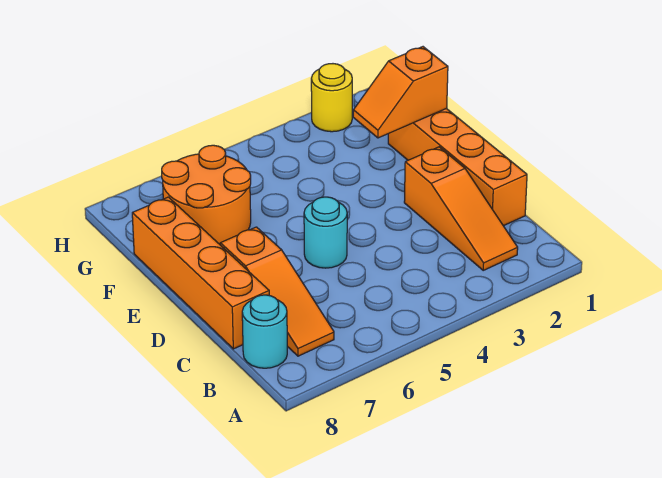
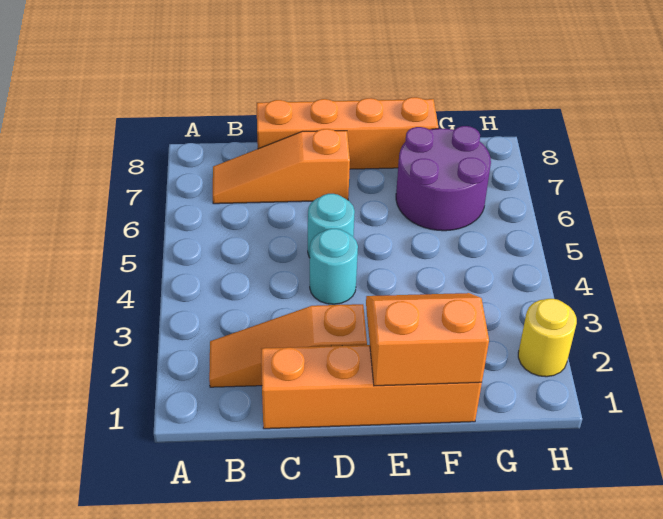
cyan round brick B8 level 1 -> cyan round brick D4 level 1
orange slope F1:F2 level 2 top 1 -> orange slope E1:F2 level 2 top 1
orange round brick F6:G7 level 1 -> purple round brick F6:G7 level 1

